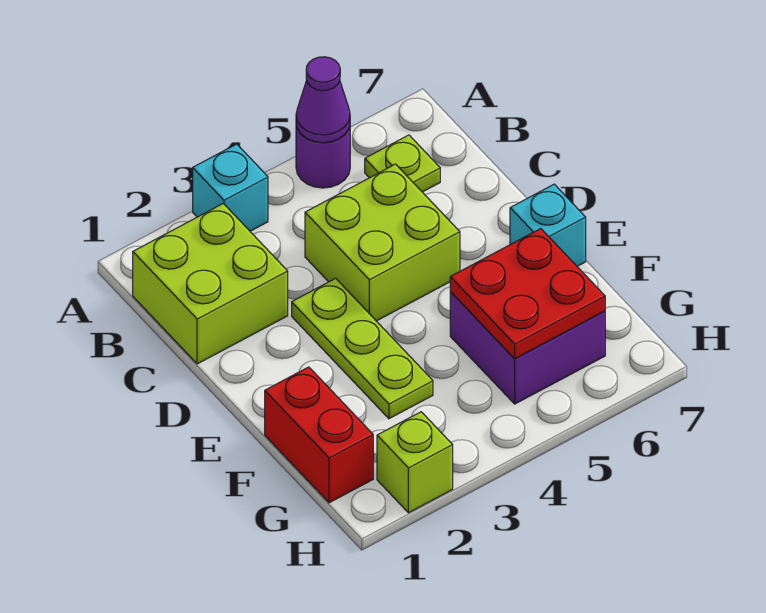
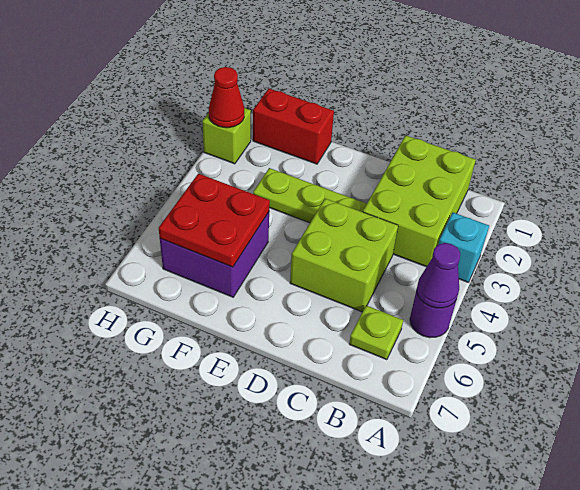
lime brick B1:C2 level 1 -> lime brick B1:C3 level 1
cyan brick E7 level 1 -> none
none -> red cone H2 level 2

